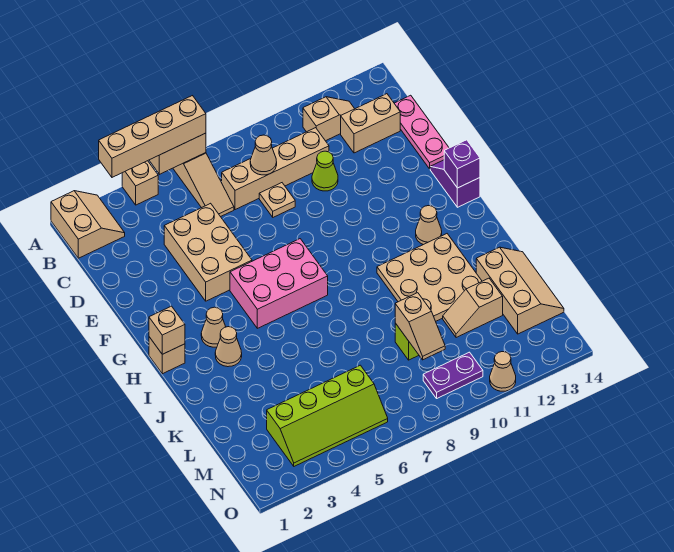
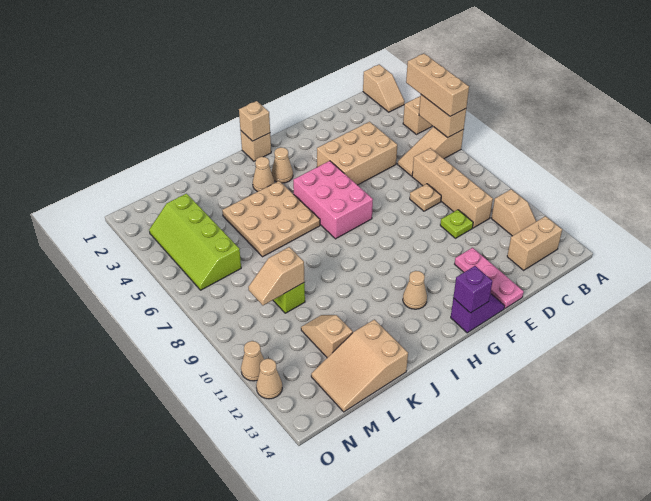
tan slope A1:B2 level 1 top 1 -> tan slope A1:A2 level 1 top 1
tan brick A3:A6 level 3 -> tan brick A4:A6 level 3
tan cone C8 level 2 -> tan cone O12 level 1
tan brick C12:C13 level 1 -> tan brick B13:C13 level 1
pink plate C14:E14 level 1 -> pink plate E12:E14 level 1
lime cone D10 level 1 -> lime plate D10 level 1
tan plate I10:K12 level 1 -> tan plate I4:K6 level 1
tan slope K13:M14 level 1 top 13 -> tan slope K13:M14 level 1 top K
purple plate N9:N10 level 1 -> none

